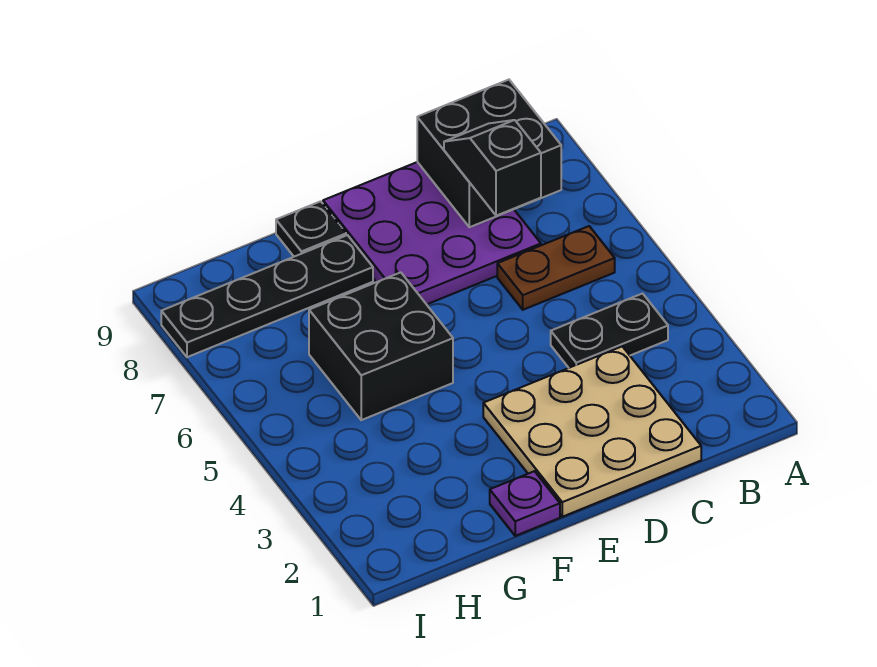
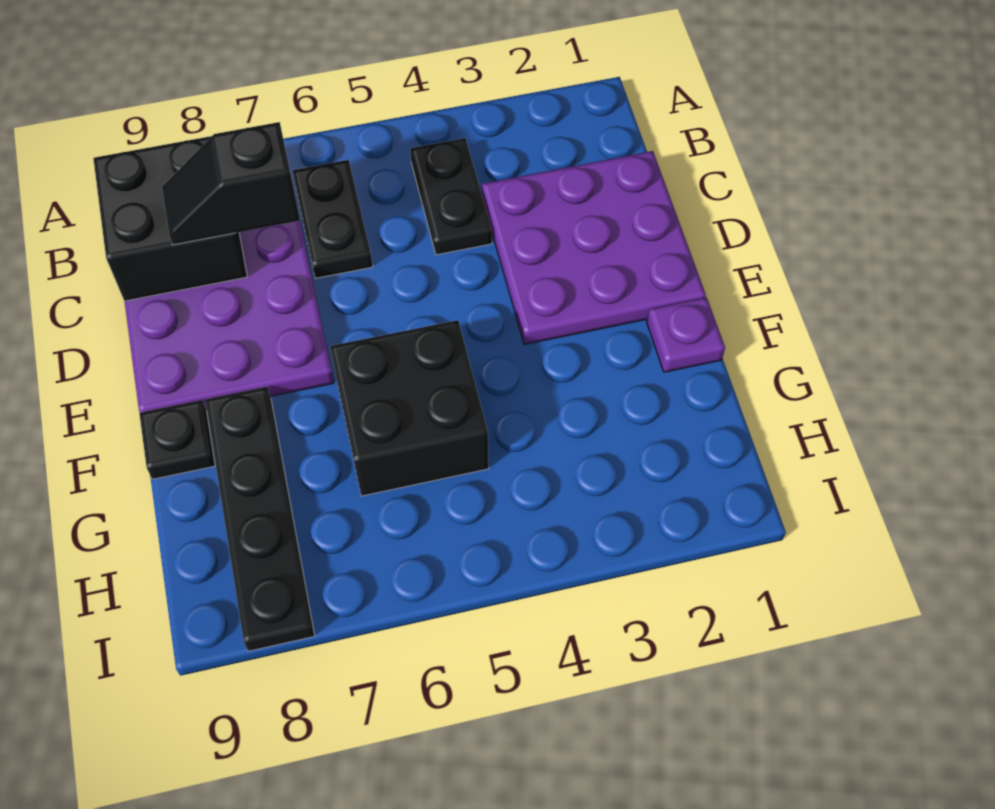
brown plate B6:C6 level 1 -> black plate B6:C6 level 1
tan plate C1:E3 level 1 -> purple plate C1:E3 level 1

